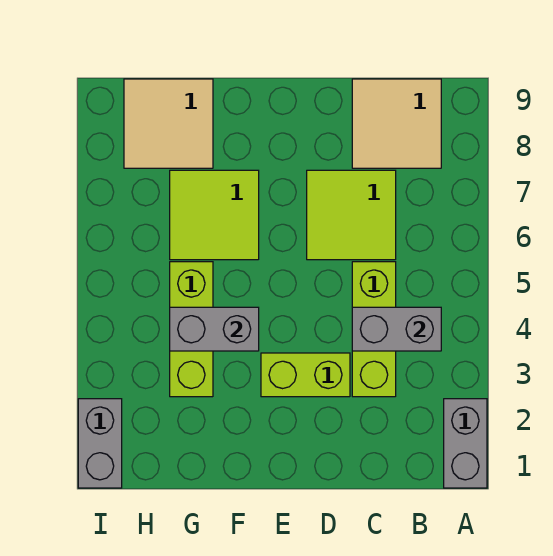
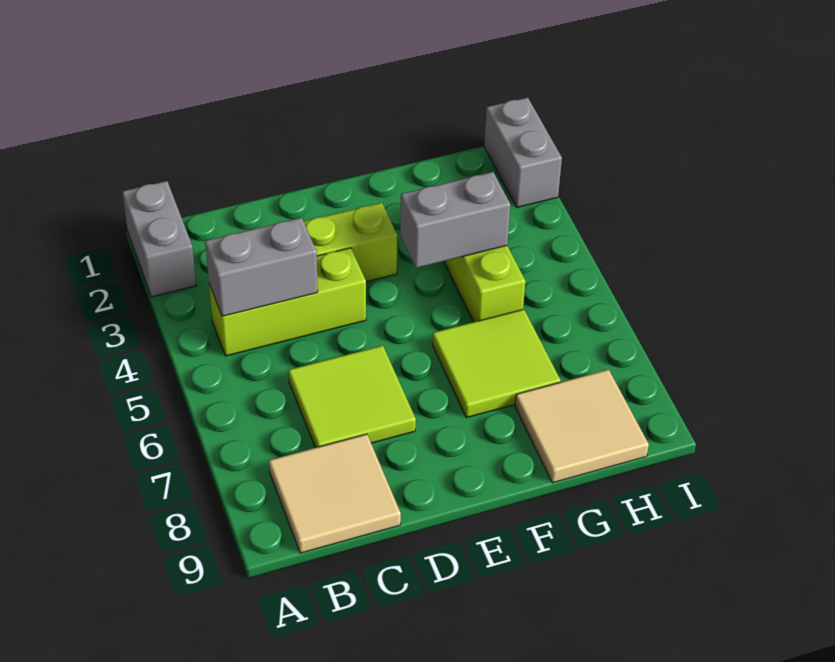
lime brick C3:C5 level 1 -> lime brick B4:D4 level 1

